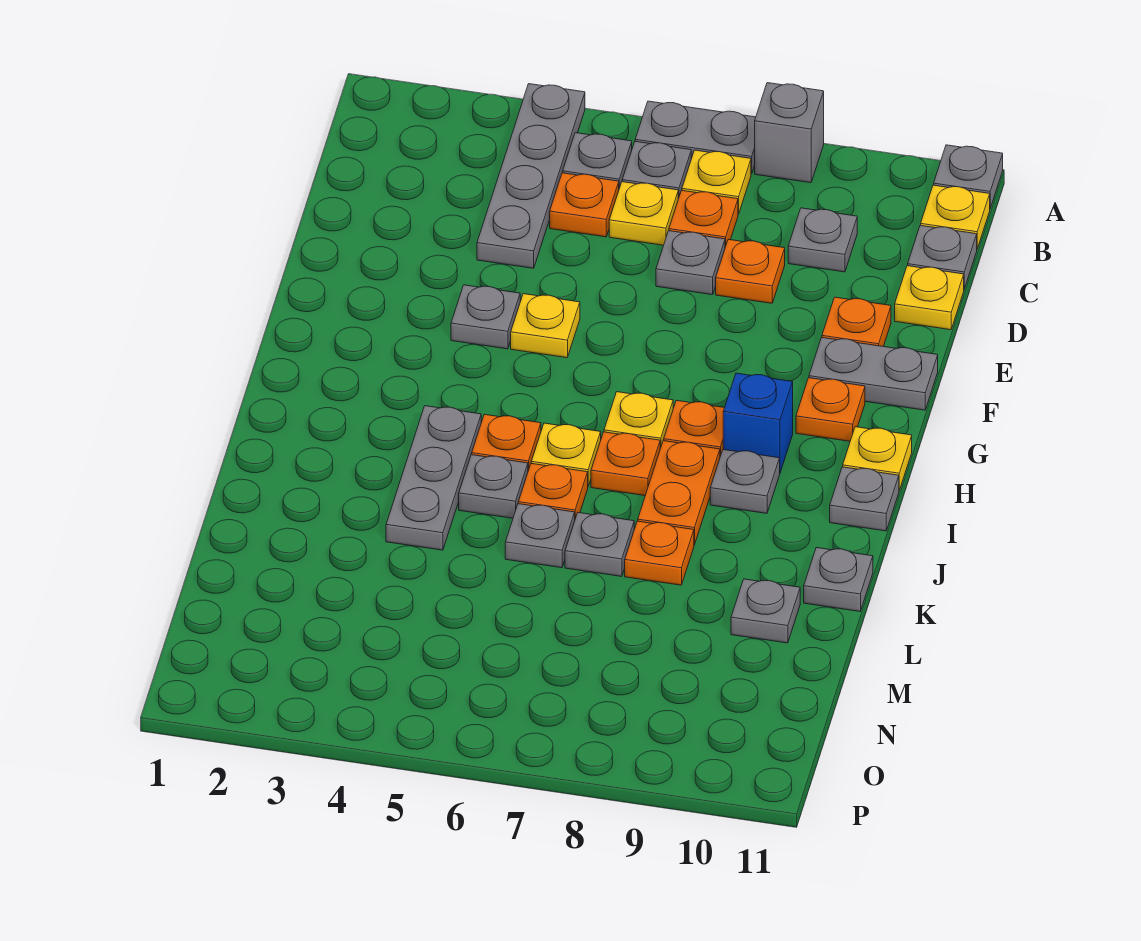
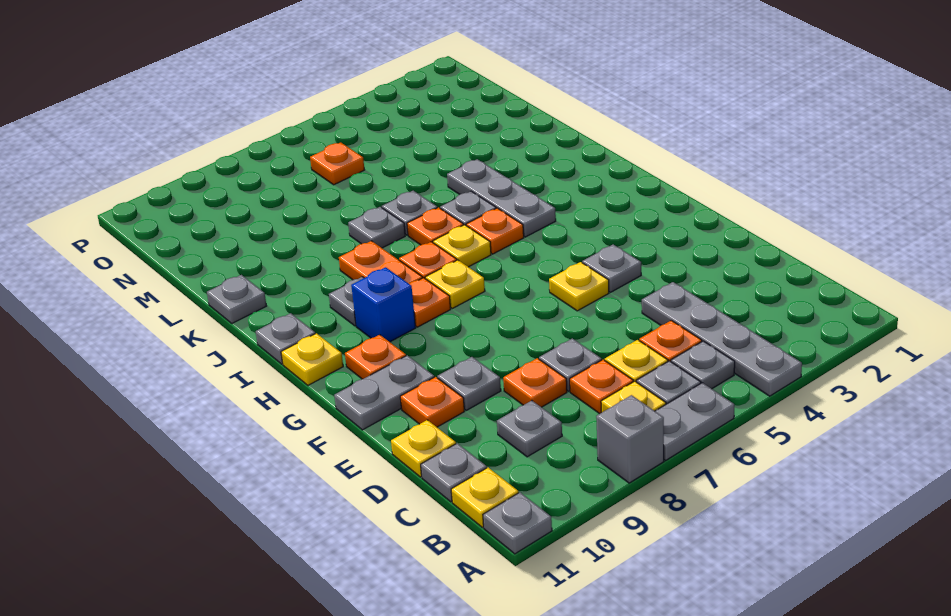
orange plate K8 level 1 -> orange plate N6 level 1
grey plate L10 level 1 -> grey plate E9 level 1

